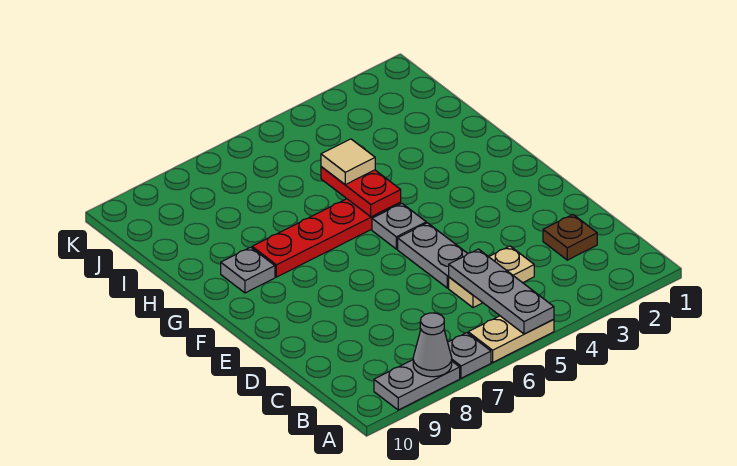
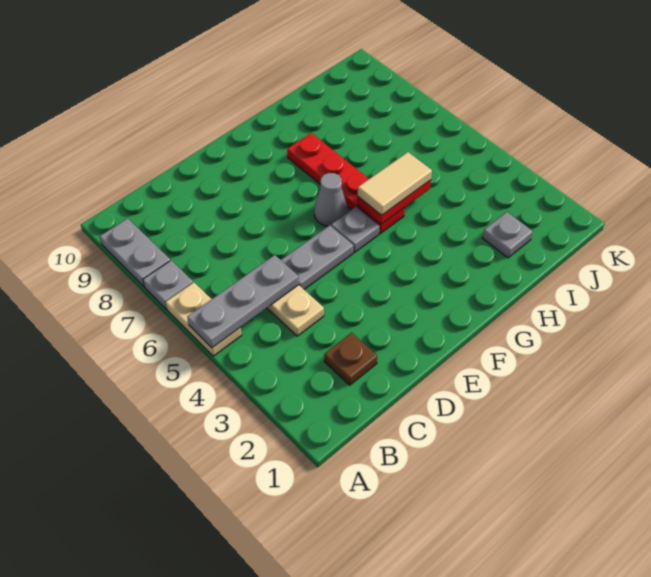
grey cone A8 level 2 -> grey cone F6 level 1
grey plate G9 level 1 -> grey plate I2 level 1
tan tile H5 level 3 -> tan tile G5:H5 level 3

